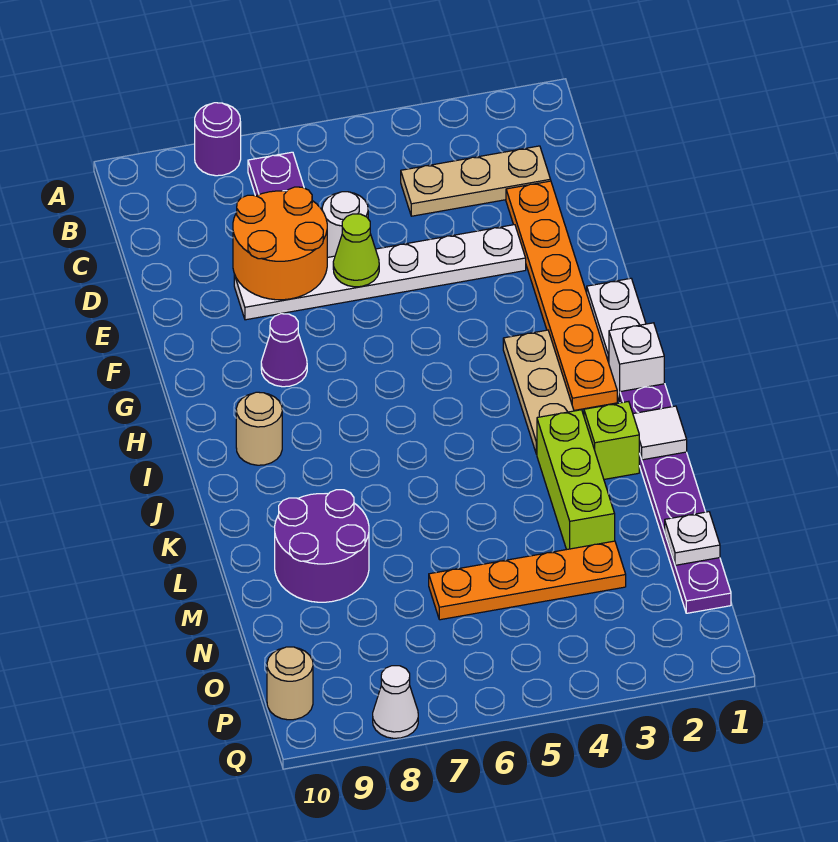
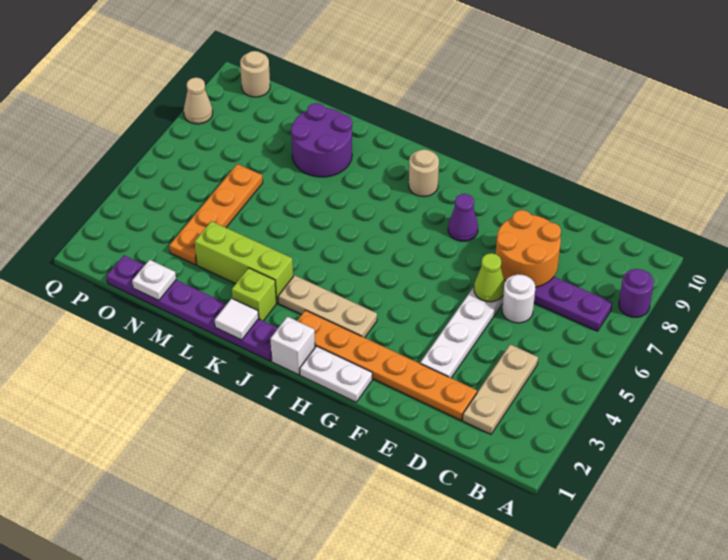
white cone Q8 level 1 -> tan cone Q8 level 1

